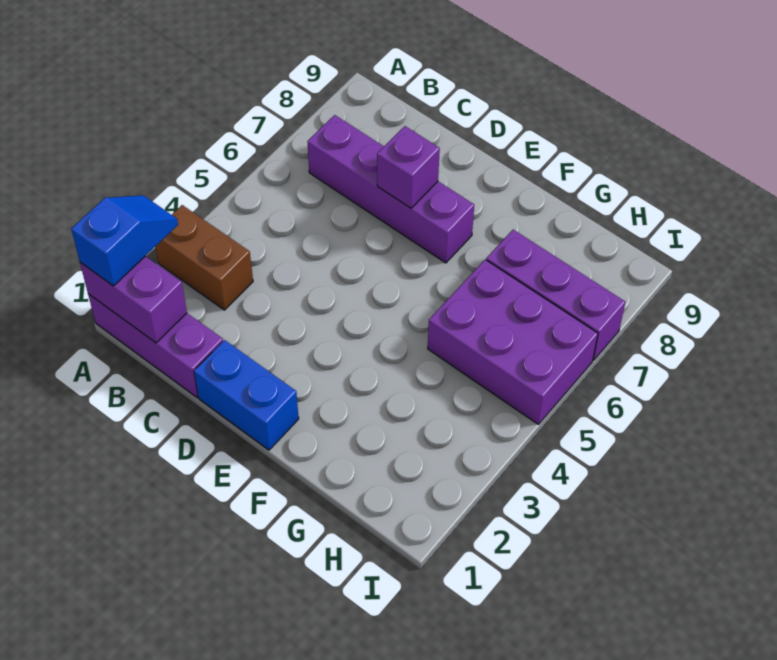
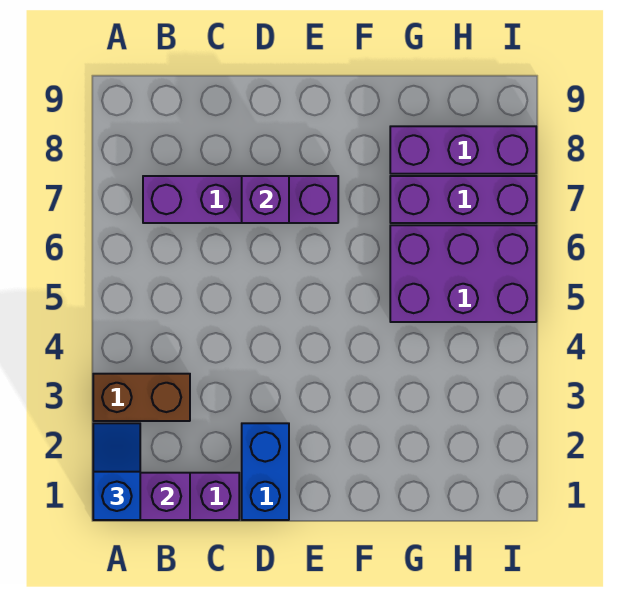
blue brick D1:E1 level 1 -> blue brick D1:D2 level 1
none -> purple brick G8:I8 level 1

